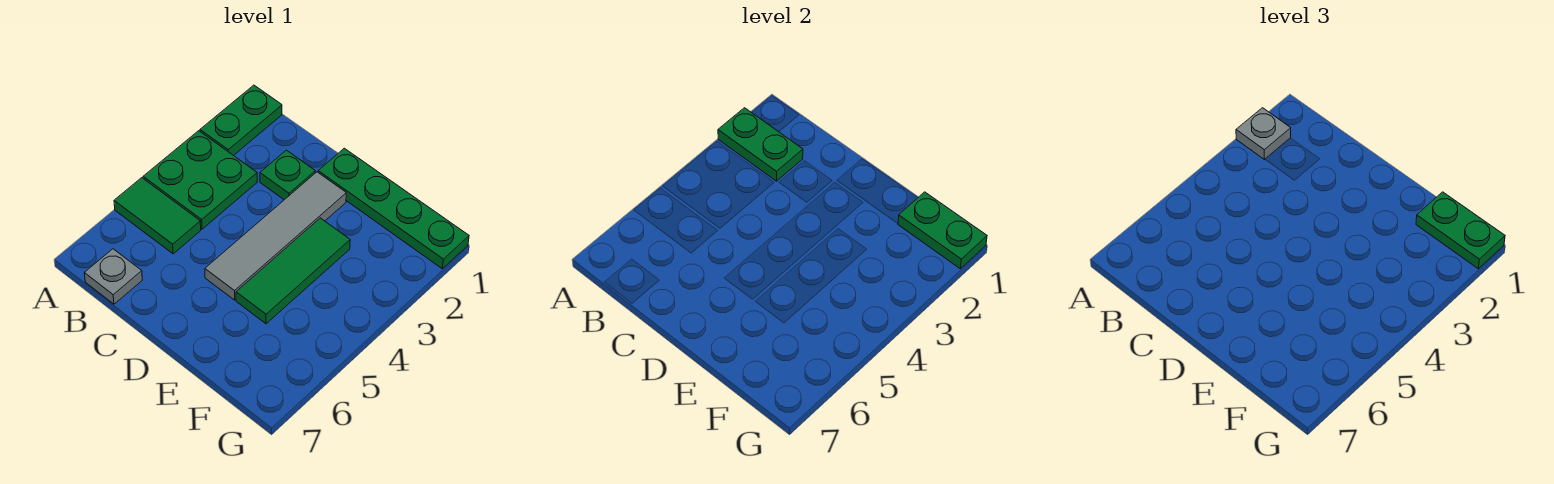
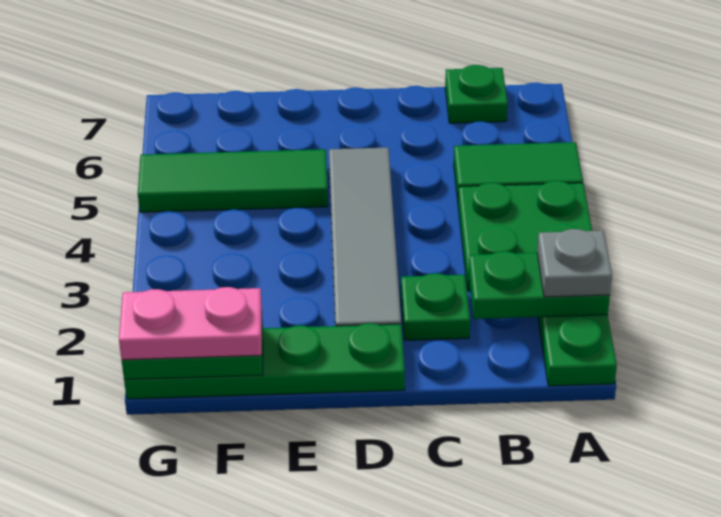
grey plate B7 level 1 -> green plate B7 level 1
green tile E3:E5 level 1 -> green tile E5:G5 level 1
green plate F1:G1 level 3 -> pink plate F1:G1 level 3

